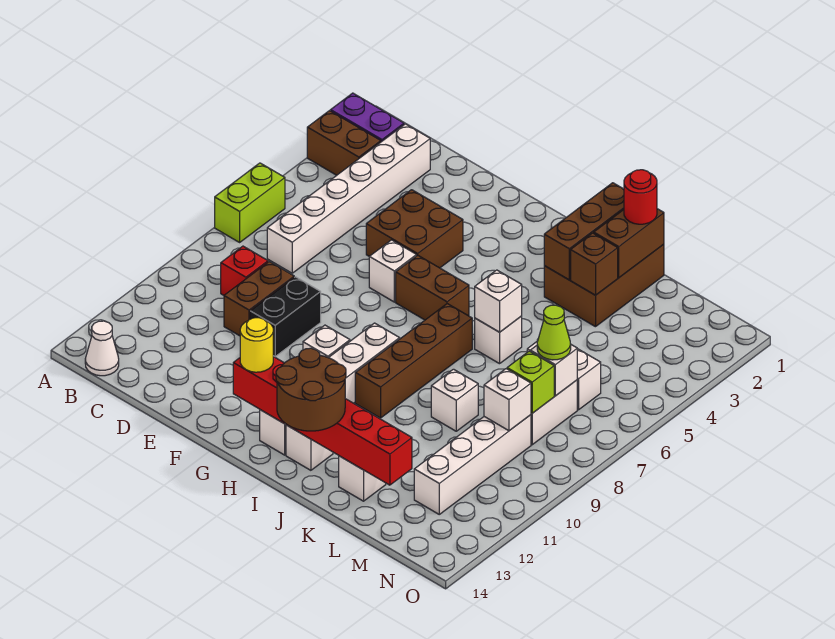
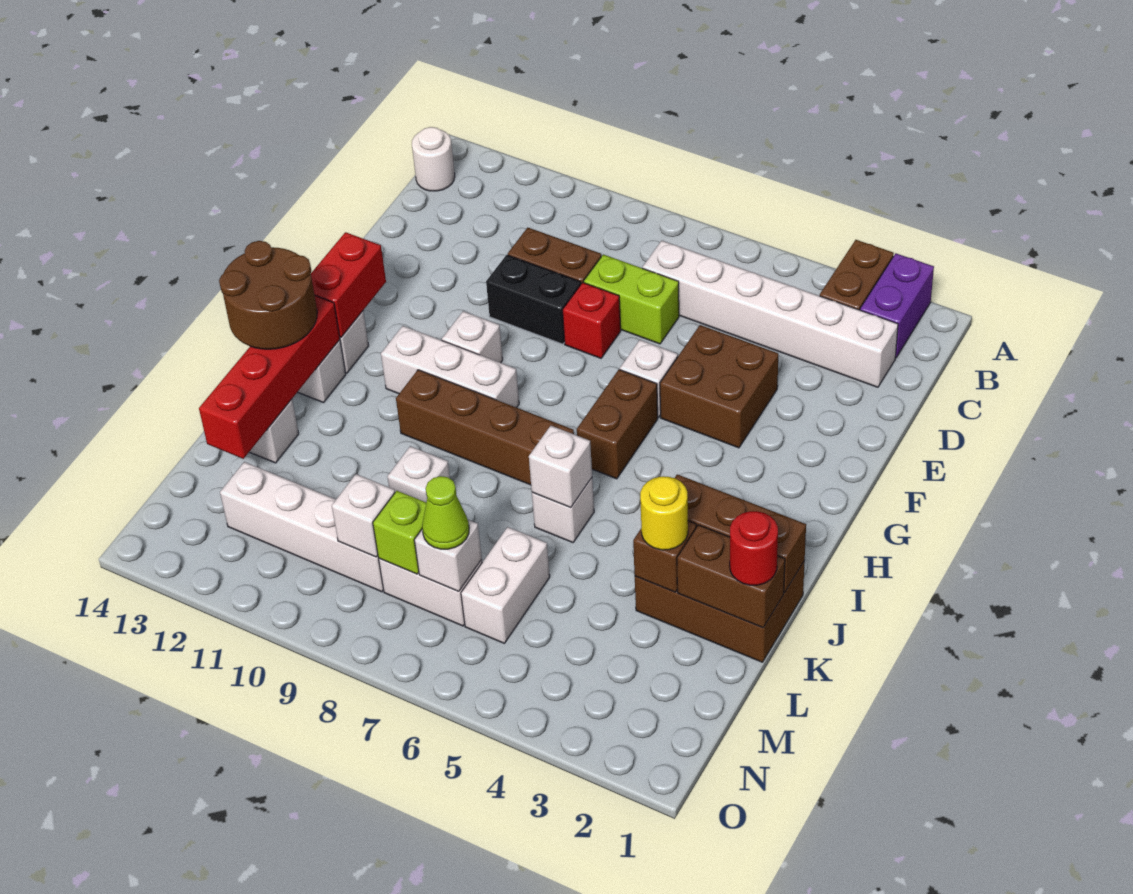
lime brick A6:A7 level 1 -> lime brick D7:D8 level 1
white cone B14 level 1 -> white round brick B14 level 1
red brick C9 level 1 -> red brick E8 level 1
yellow round brick G13 level 3 -> yellow round brick K3 level 3

